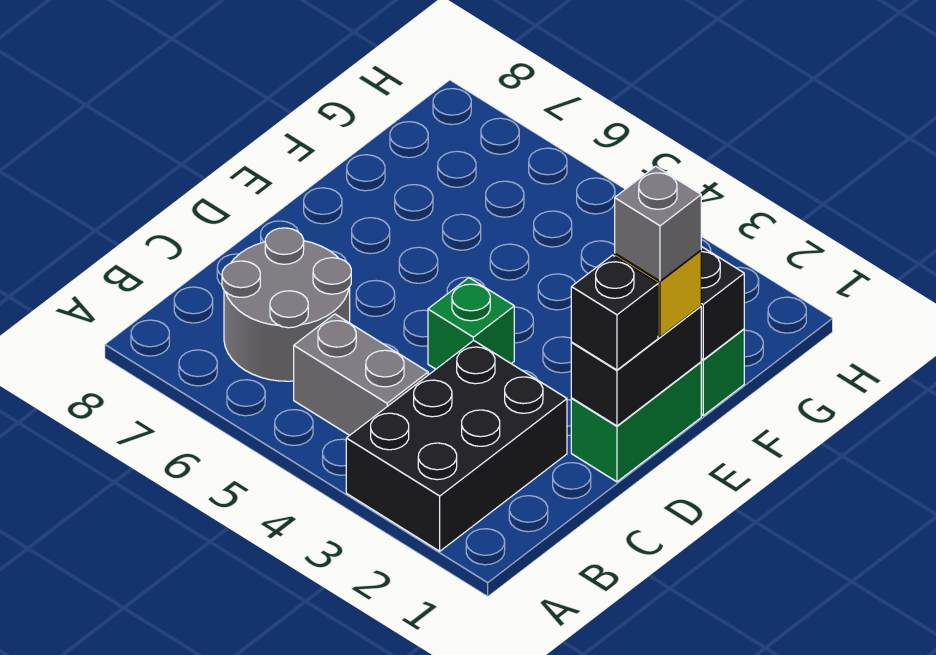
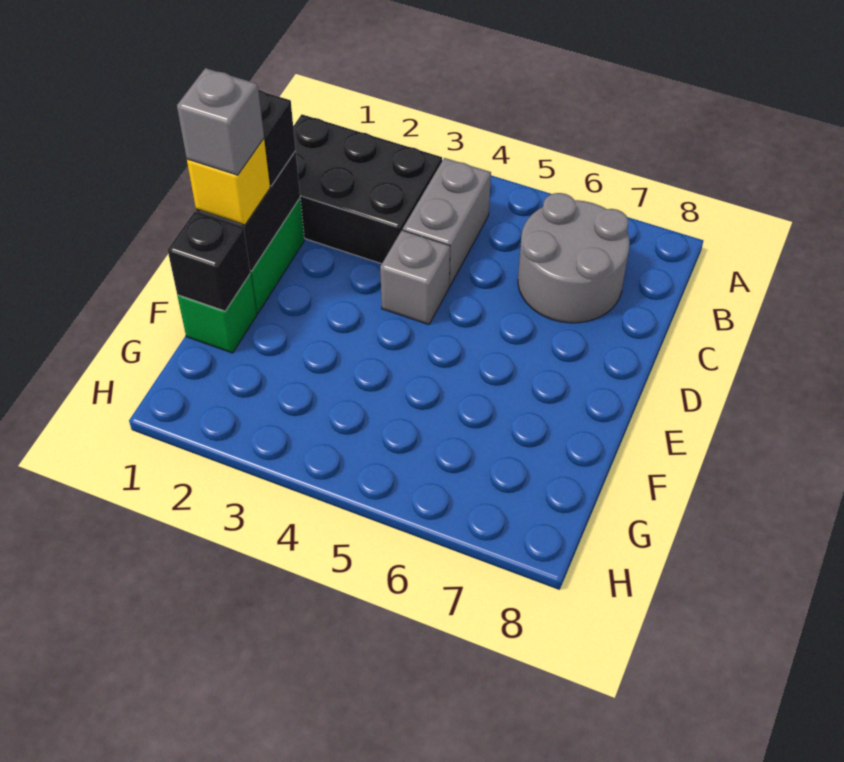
black brick A2:C3 level 1 -> black brick B1:C3 level 1
grey brick B4:B5 level 1 -> grey brick B4:C4 level 1
green brick D4 level 1 -> grey brick D4 level 1

